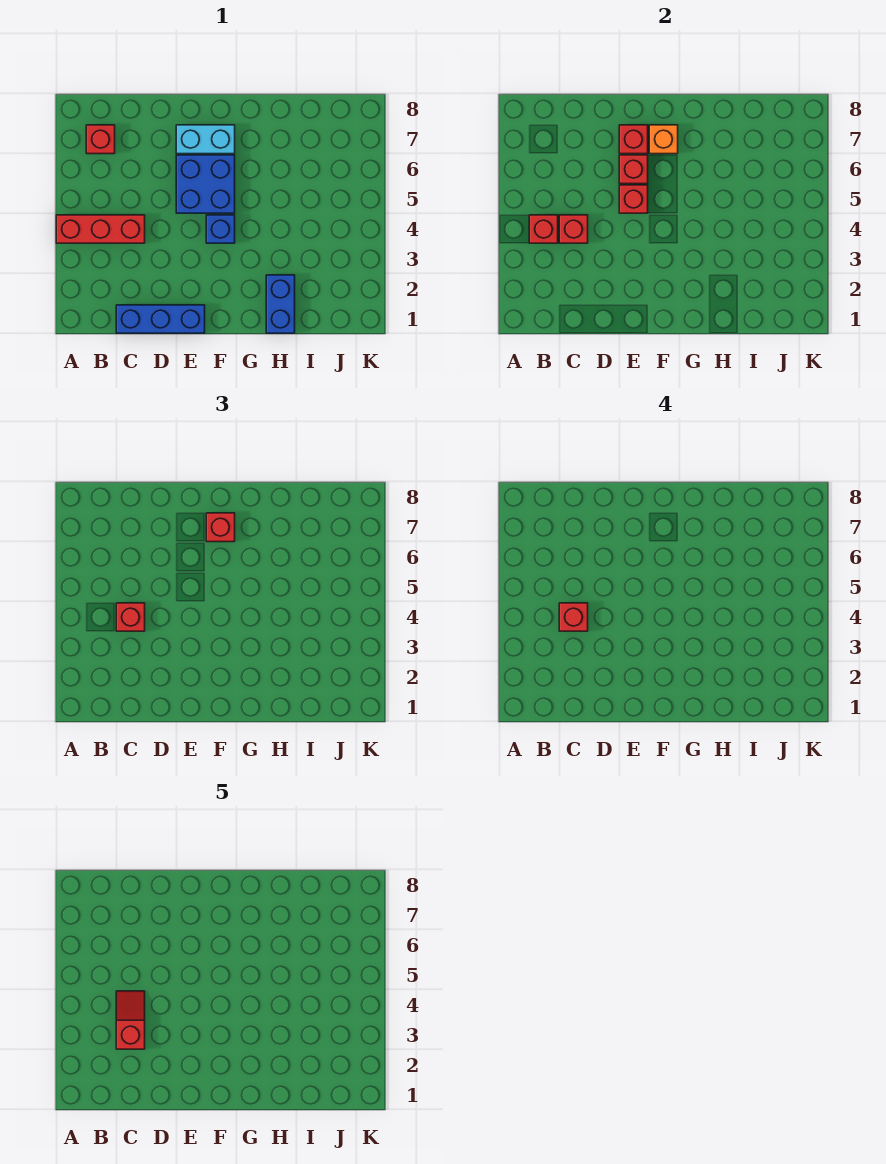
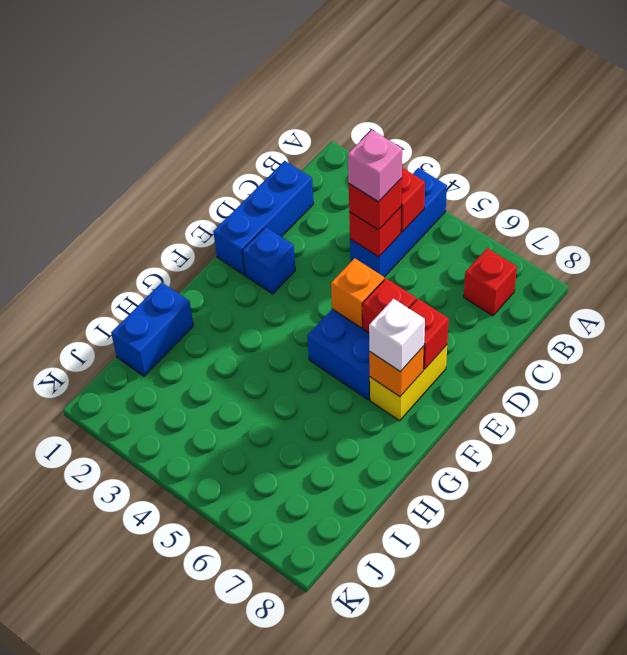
red brick A4:C4 level 1 -> blue brick A4:C4 level 1
red slope C3:C4 level 5 top 3 -> none
red brick C4 level 4 -> pink brick C4 level 4
red brick E5 level 2 -> orange brick E5 level 2
cyan brick E7:F7 level 1 -> yellow brick E7:F7 level 1
blue brick F4 level 1 -> blue brick E2 level 1
red brick F7 level 3 -> white brick F7 level 3
blue brick H1:H2 level 1 -> blue brick H1:I1 level 1

